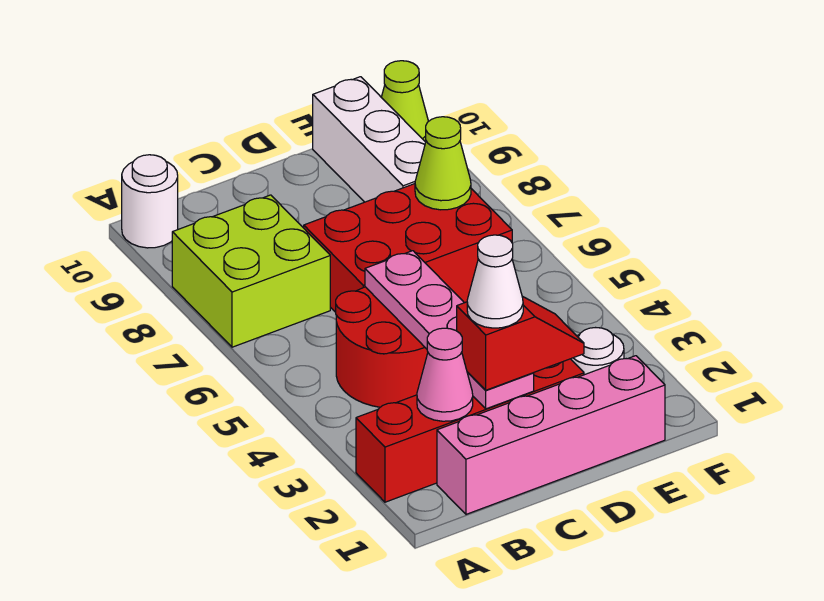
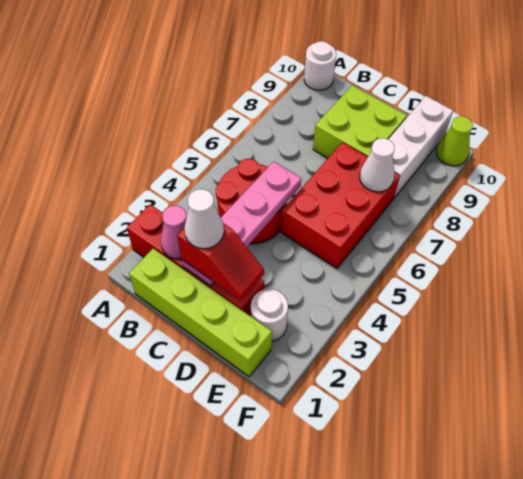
lime brick A7:B8 level 1 -> lime brick C8:D9 level 1
pink brick B1:E1 level 1 -> lime brick B1:E1 level 1
red brick C6:E7 level 1 -> red brick D5:E7 level 1
lime cone E7 level 2 -> white cone E7 level 2

